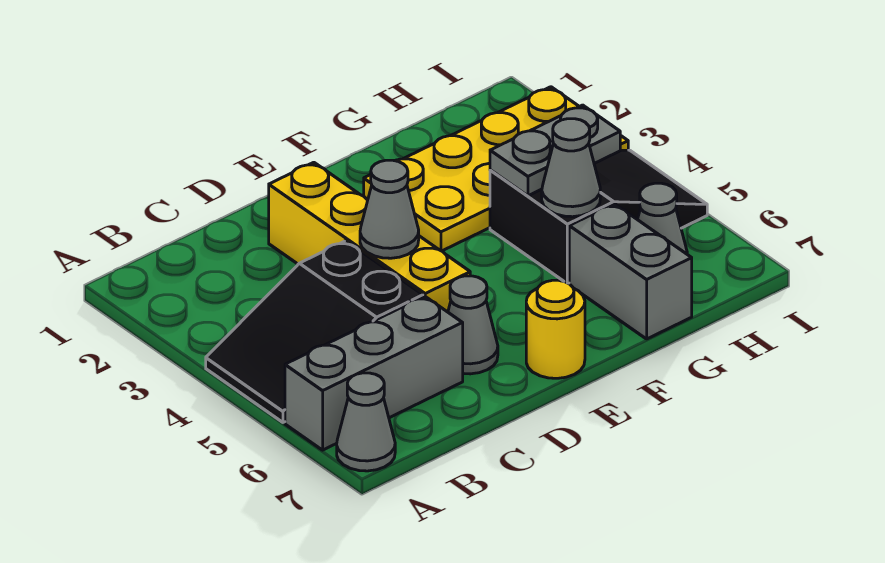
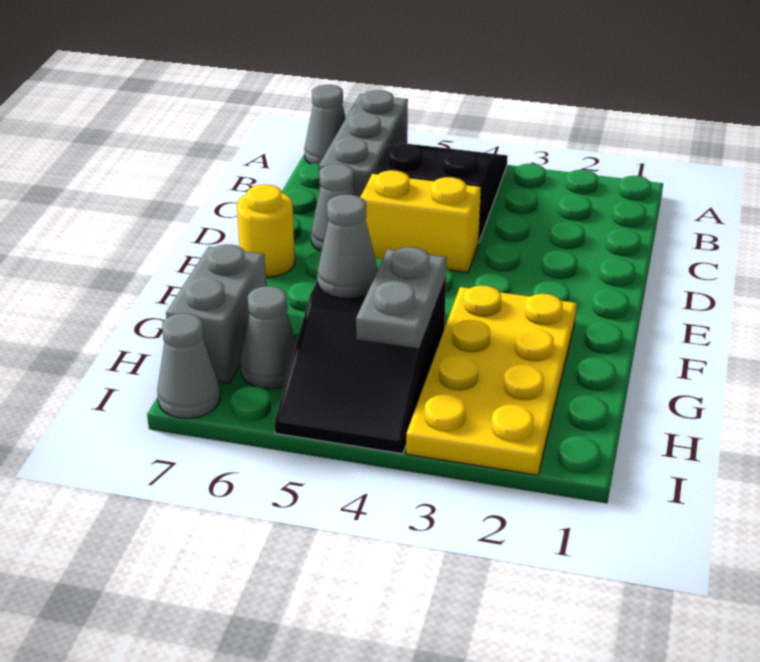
yellow brick D2:D5 level 1 -> yellow brick D4:D5 level 1
grey cone D4 level 2 -> grey cone I7 level 1
grey brick G6:G7 level 1 -> grey brick G7:H7 level 1

